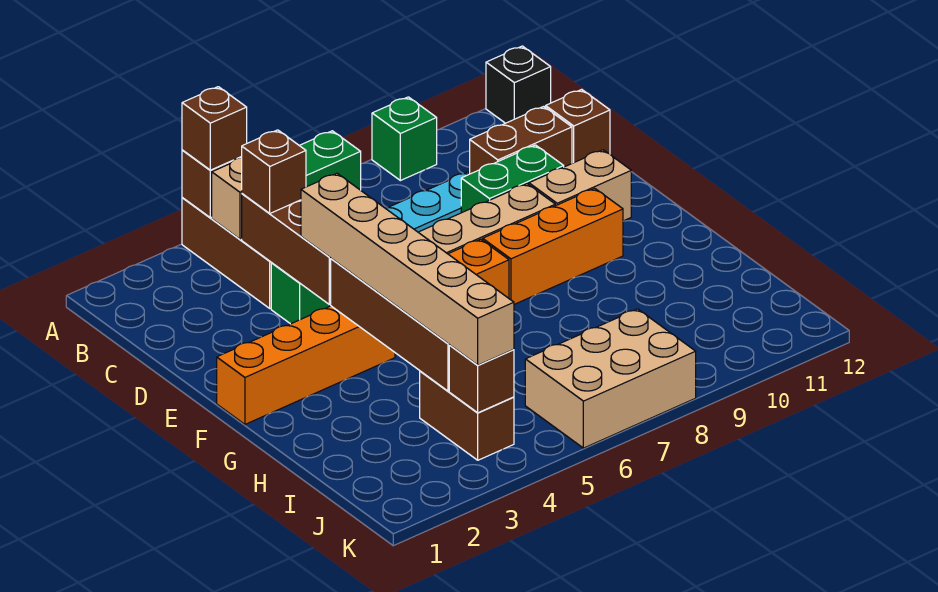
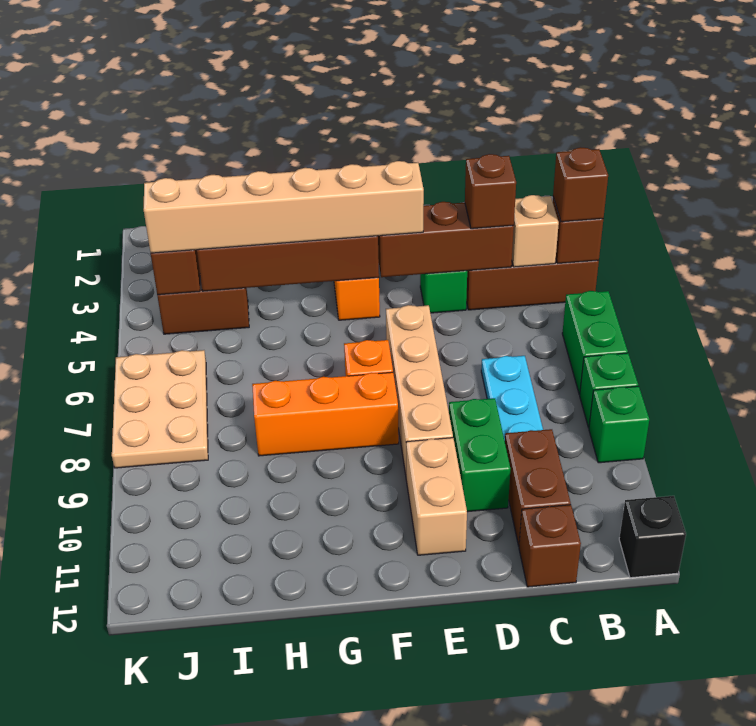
none -> green brick A8 level 1
orange brick F8:F10 level 1 -> orange brick F8:H8 level 1
tan brick J6:K8 level 1 -> tan plate J6:K8 level 1

